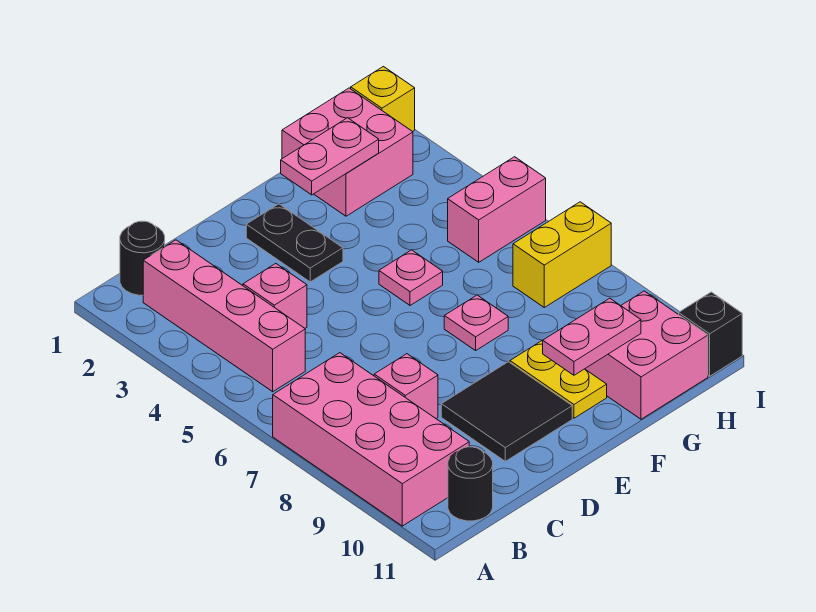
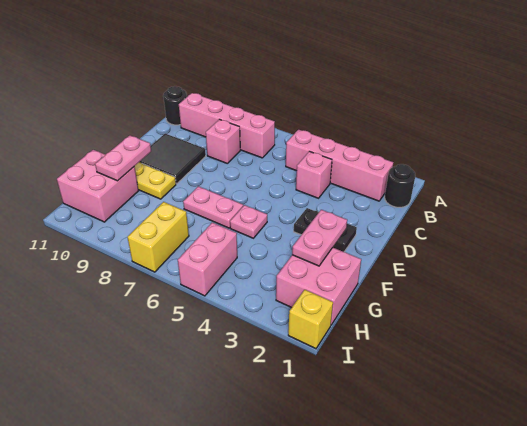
pink brick A7:B10 level 1 -> pink brick B7:B10 level 1
pink plate F7 level 1 -> pink plate F6:F7 level 1
black brick I11 level 1 -> none

